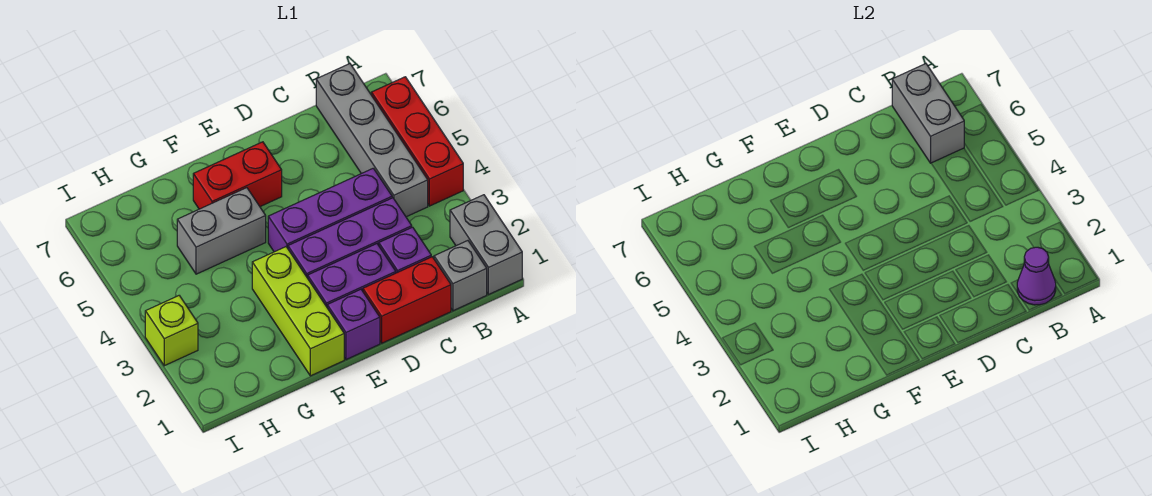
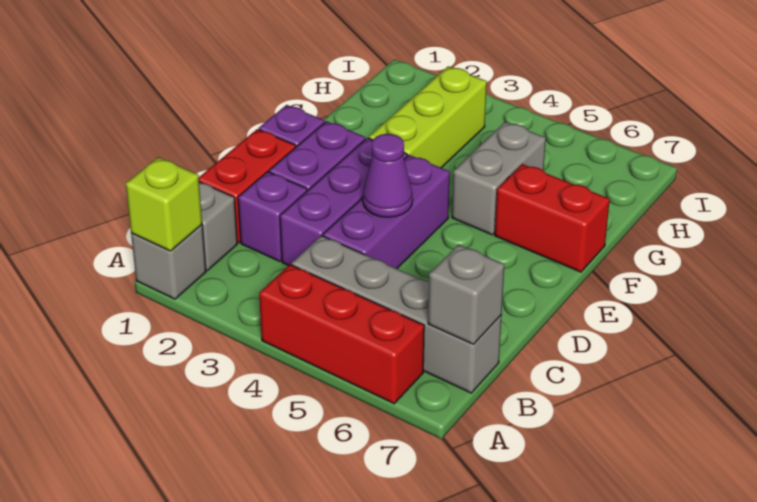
grey brick A1:A2 level 1 -> grey brick A1 level 1
purple cone B1 level 2 -> purple cone D4 level 2
grey brick B6:B7 level 2 -> grey brick B7 level 2
red brick E6:F6 level 1 -> red brick F6:F7 level 1
lime brick F1:F3 level 1 -> lime brick F3:H3 level 1
lime brick I3 level 1 -> lime brick A1 level 2

